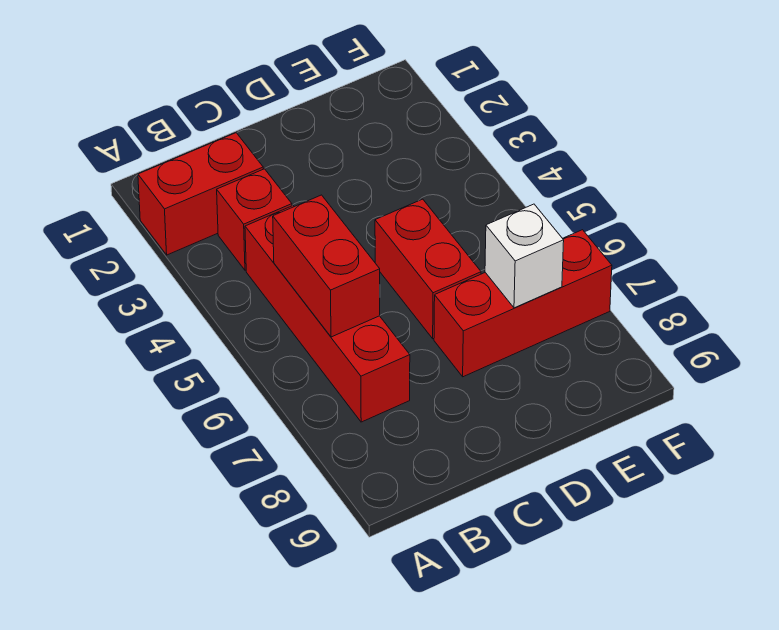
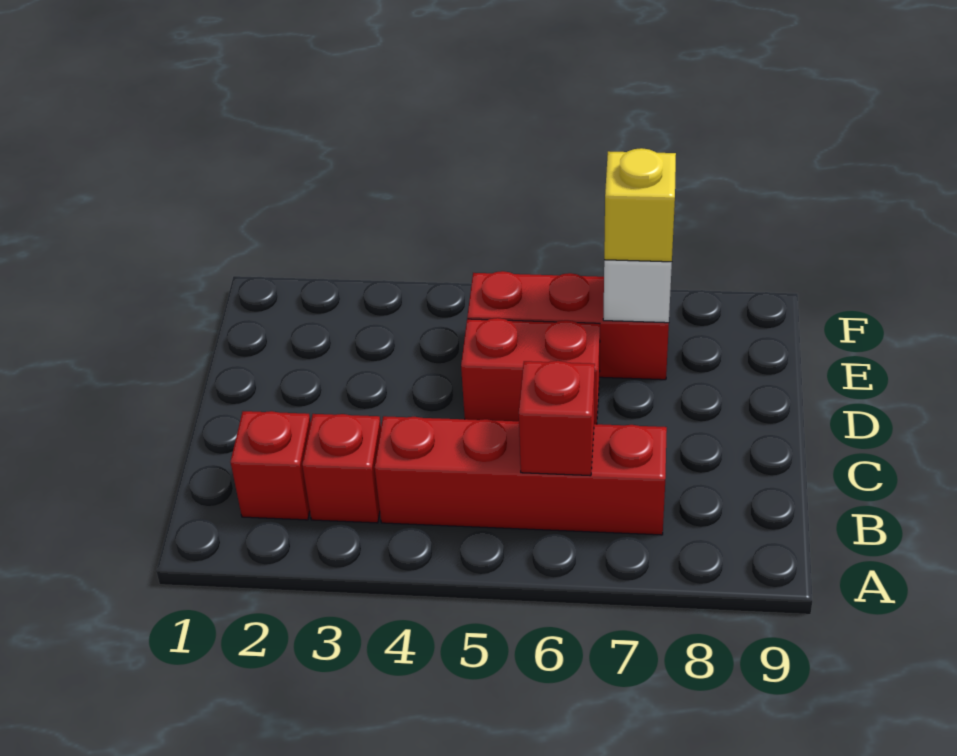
red brick A2:B2 level 1 -> red brick B2 level 1
red brick B5:B6 level 2 -> red brick B6 level 2
red brick D7:F7 level 1 -> red brick E5:E7 level 1
none -> yellow brick E7 level 3

